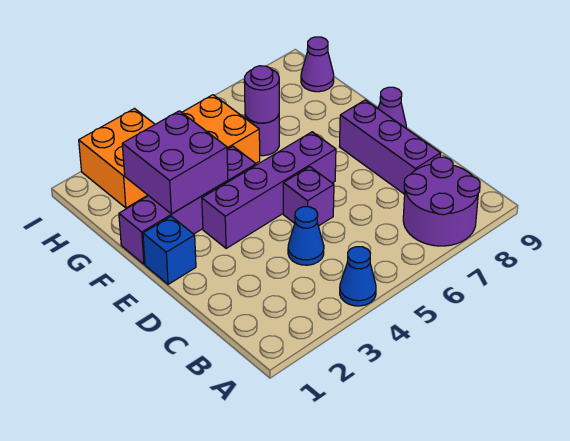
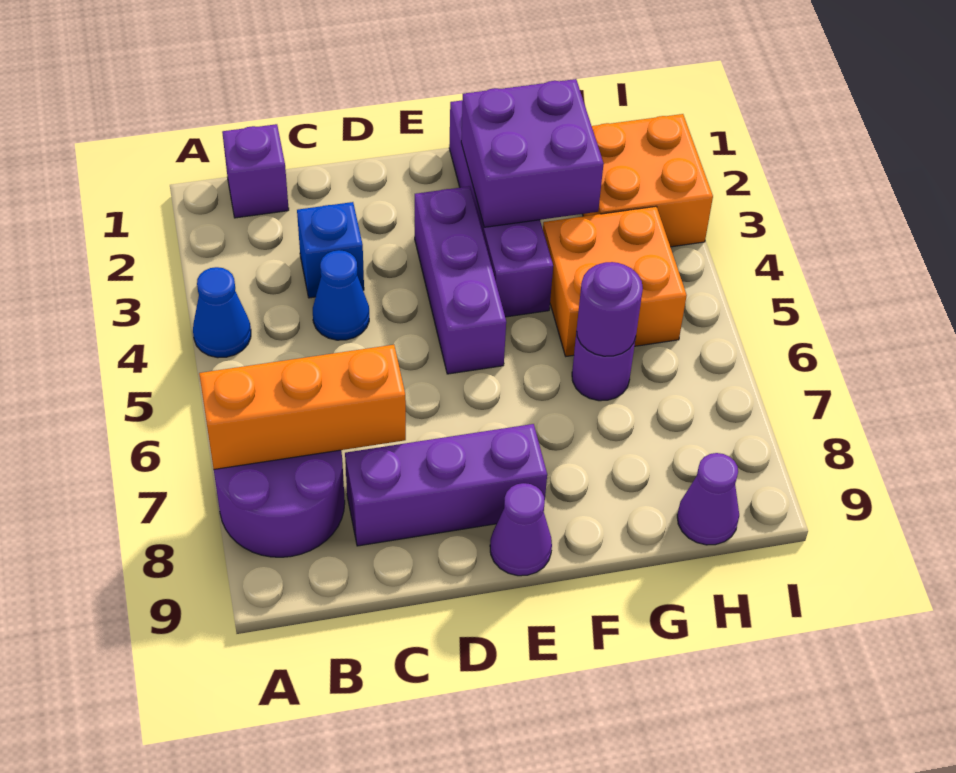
none -> orange brick A7:C7 level 2
purple brick D5 level 1 -> purple brick B1 level 1
blue brick E1 level 1 -> blue brick C3 level 1
purple brick E3:E6 level 1 -> purple brick E3:E5 level 1

